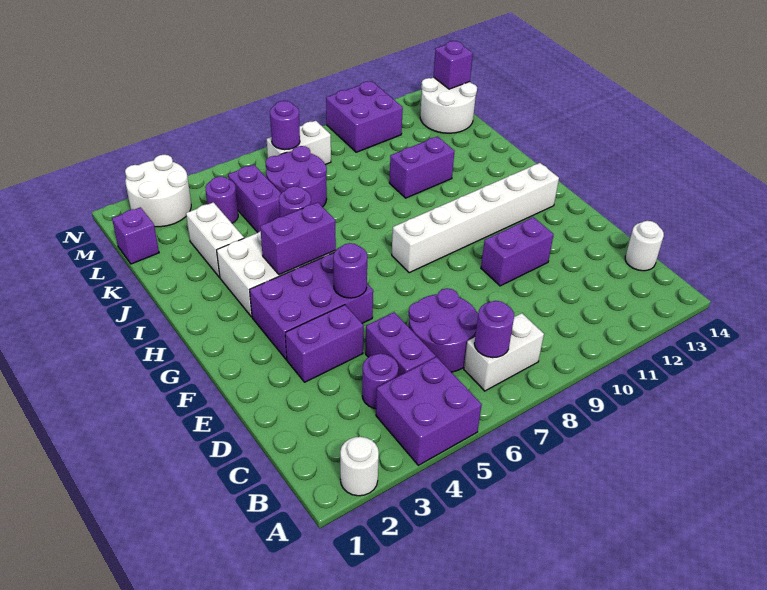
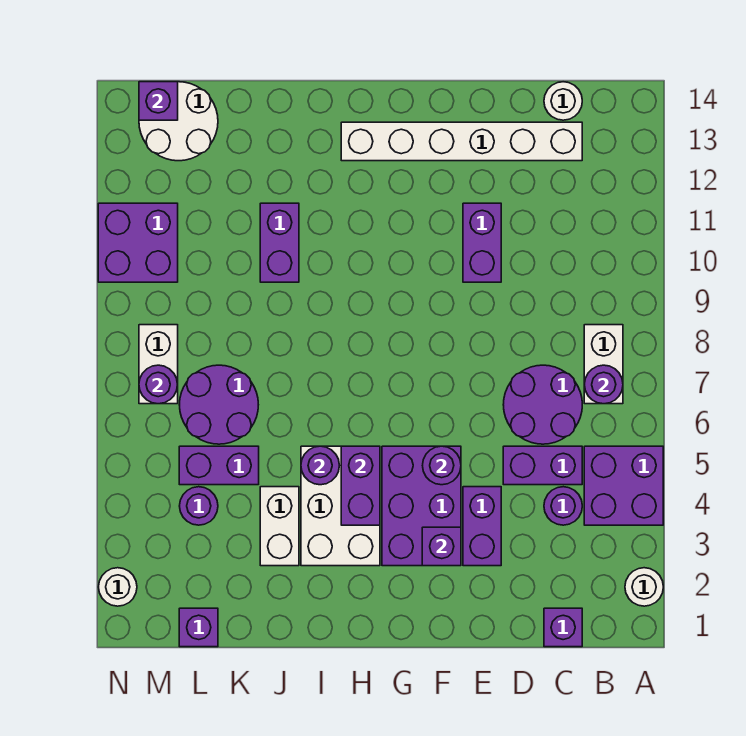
none -> purple brick C1 level 1
none -> purple brick F3 level 2
white brick G8:G13 level 1 -> white brick C13:H13 level 1
white brick J3:K3 level 1 -> white brick J3:J4 level 1
white round brick M2:N3 level 1 -> white round brick N2 level 1

